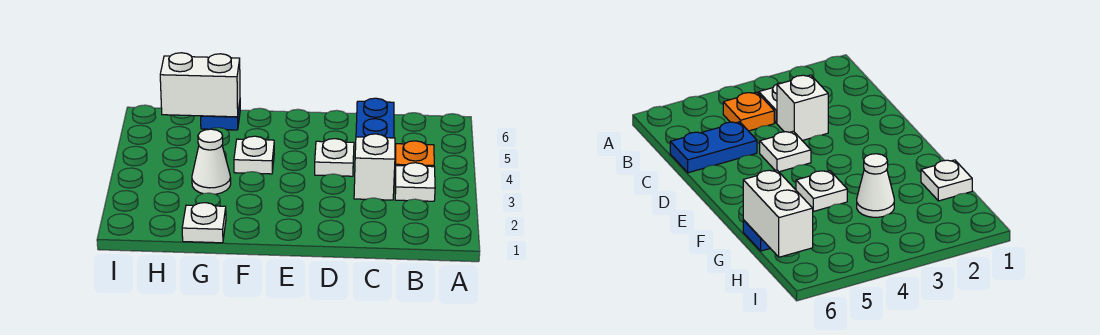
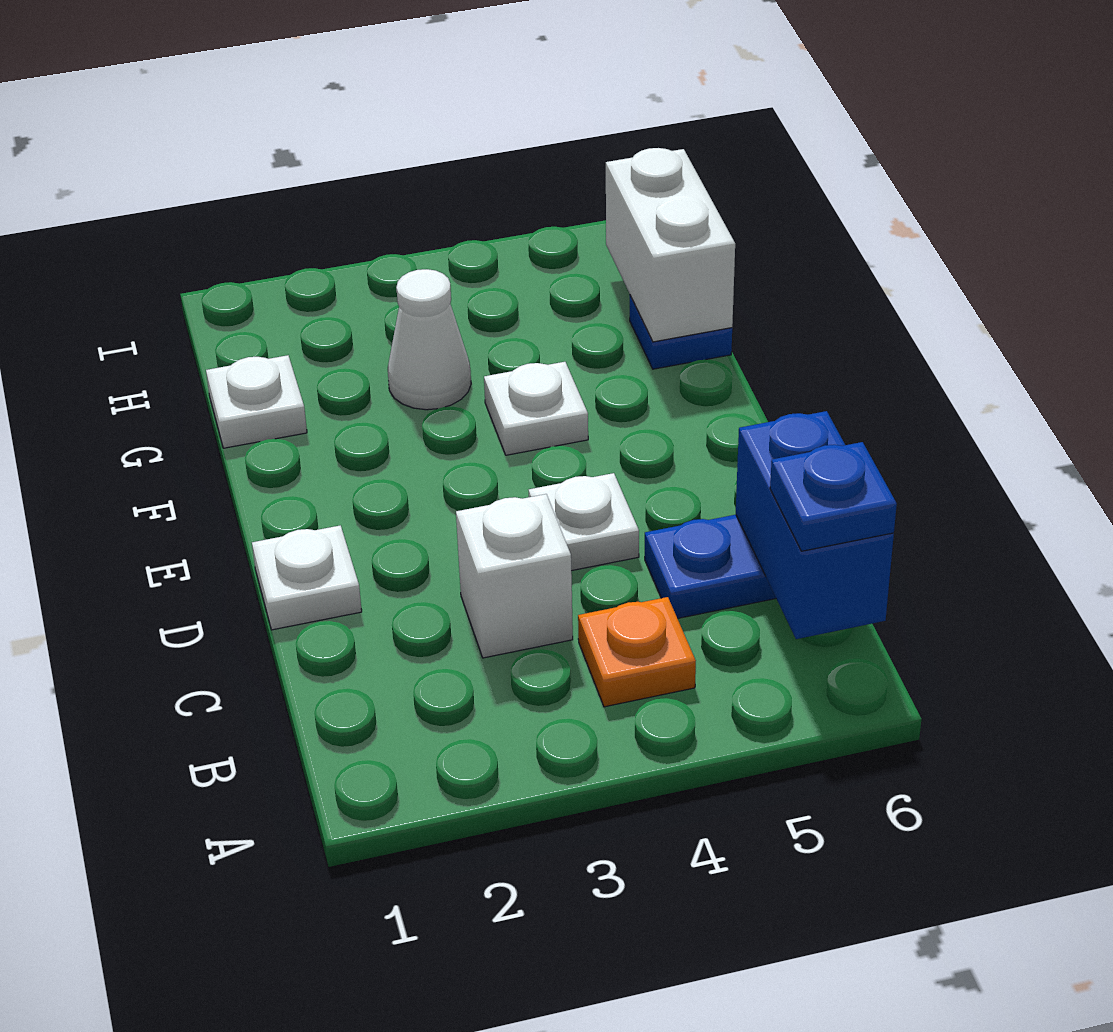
white plate B3 level 1 -> white plate D1 level 1
none -> blue brick B6:C6 level 2
none -> blue plate B6 level 3

